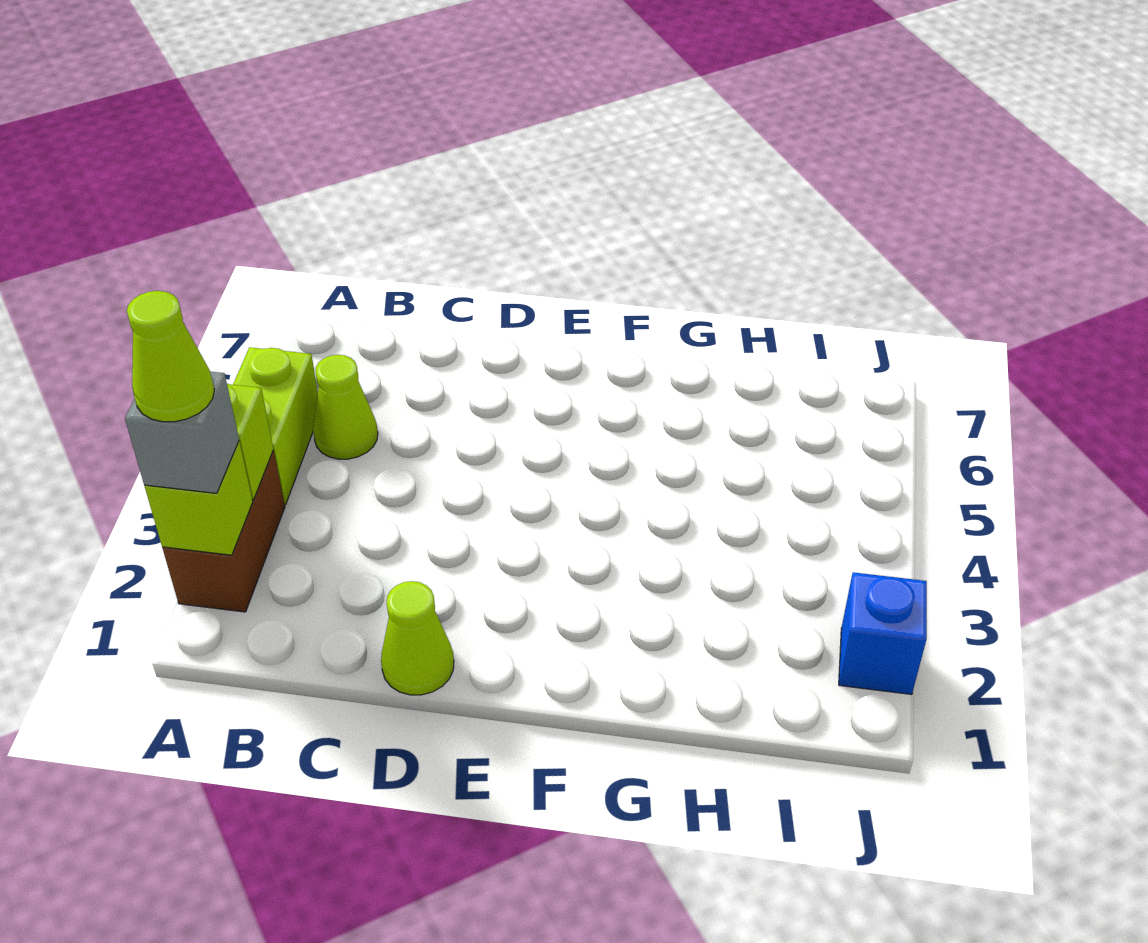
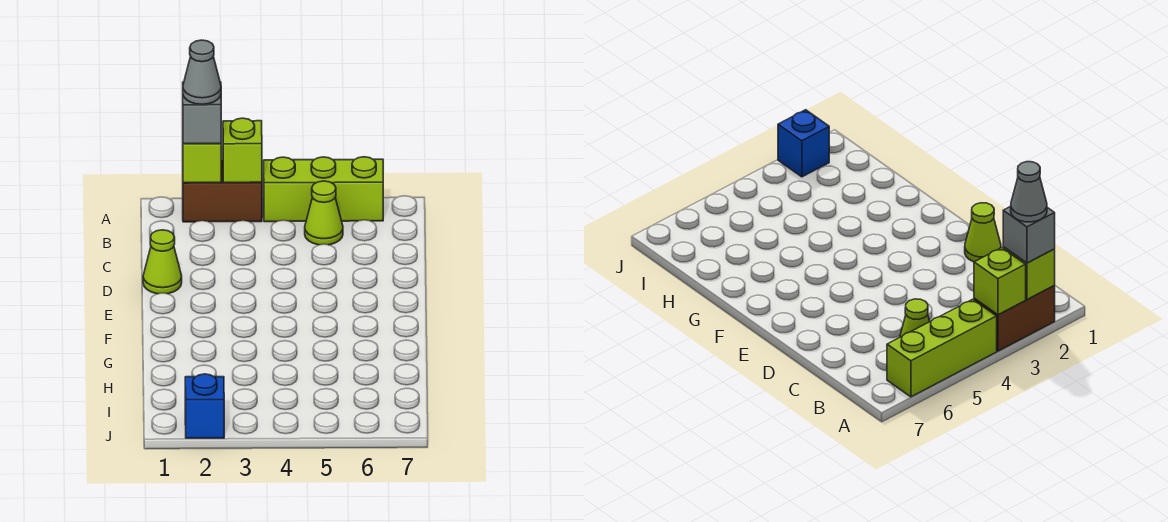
lime cone A2 level 4 -> grey cone A2 level 4
lime brick A4:A5 level 1 -> lime brick A4:A6 level 1

